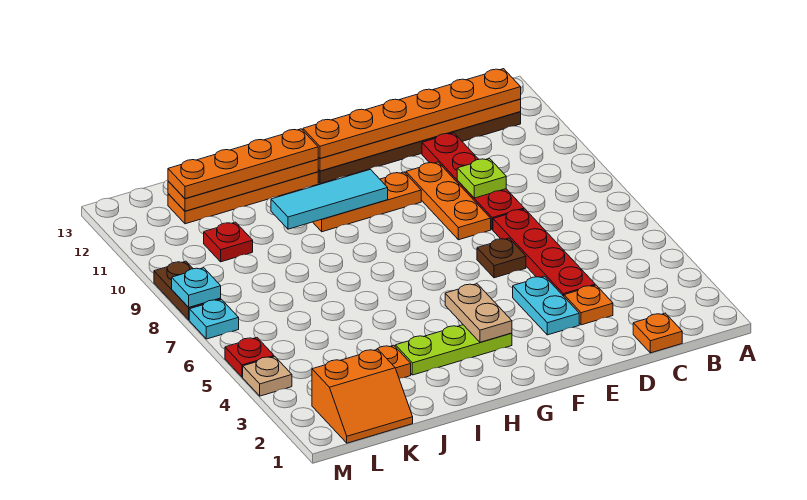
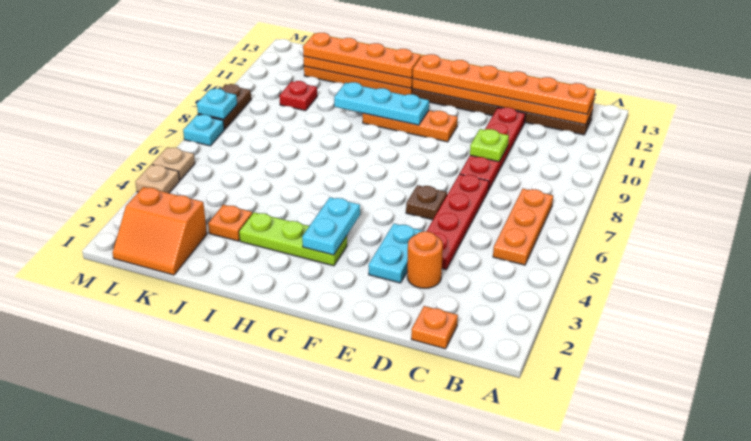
orange plate D3 level 1 -> orange round brick D3 level 1
orange plate E8:E10 level 1 -> orange plate B5:B7 level 1
tan plate G3:G4 level 2 -> cyan plate G3:G4 level 2
cyan tile G10:I10 level 2 -> cyan plate G10:I10 level 2
red plate M5 level 1 -> tan plate M5 level 1

